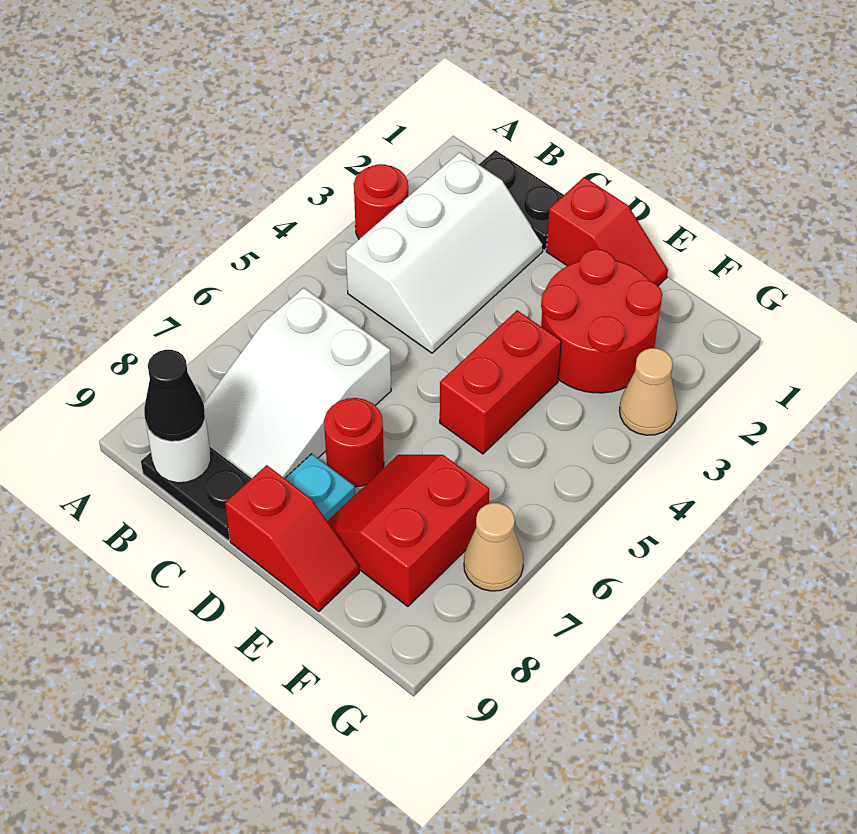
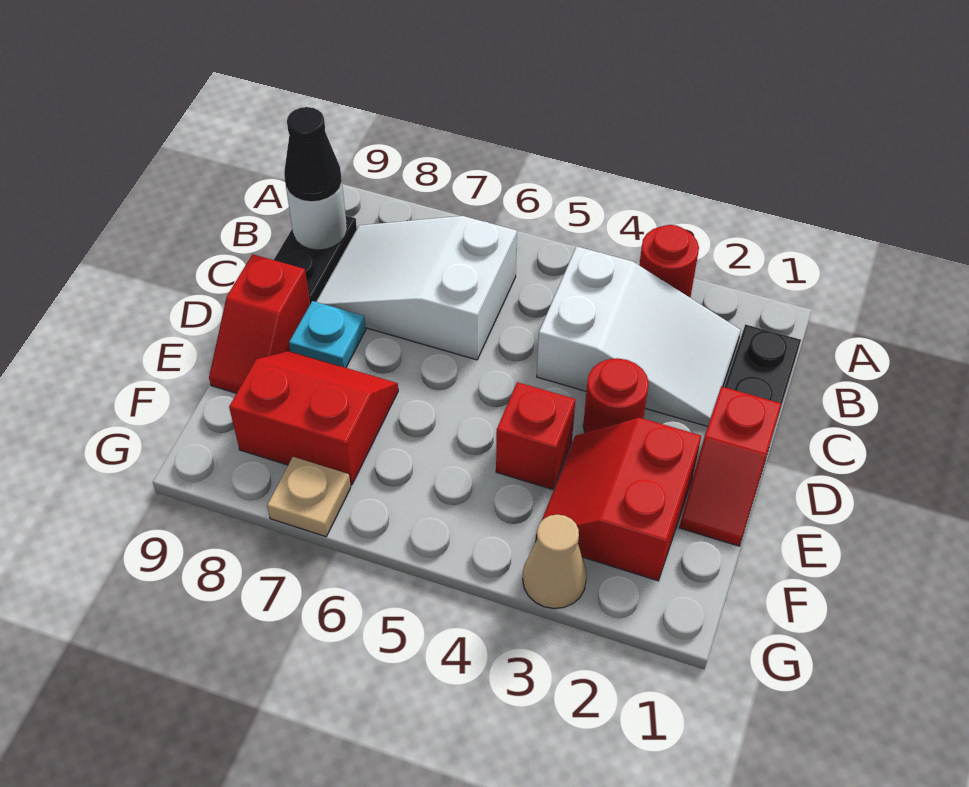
white slope B2:C4 level 1 top B -> white slope B2:C4 level 1 top 4
red round brick D7 level 1 -> red round brick D3 level 1
red round brick E2:F3 level 1 -> red slope E2:F3 level 1 top 2
red brick E4:E5 level 1 -> red brick E4 level 1
tan cone G7 level 1 -> tan plate G7 level 1

